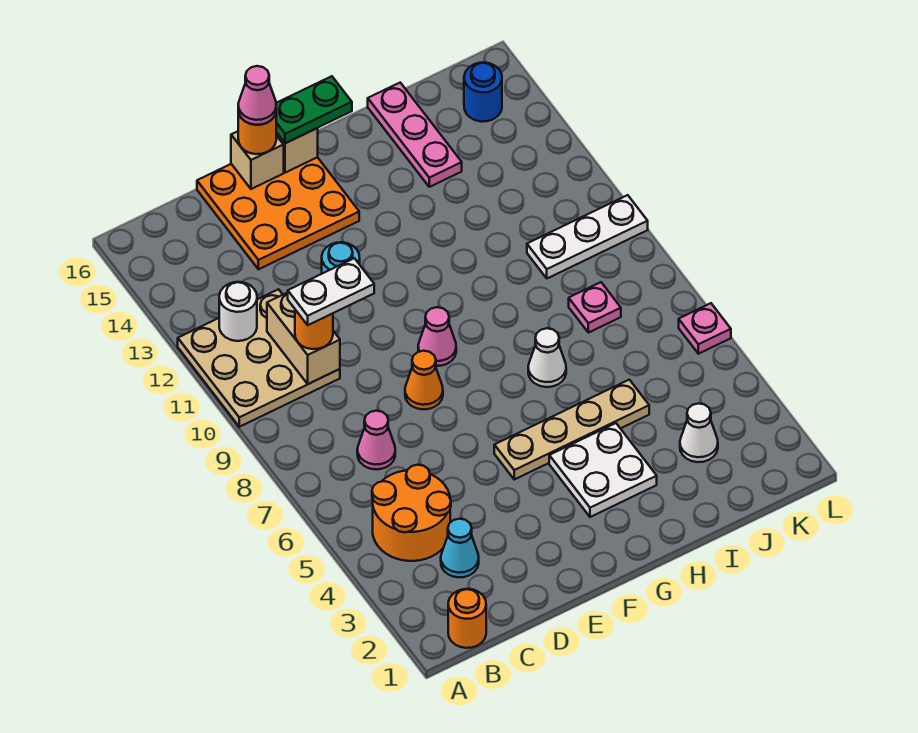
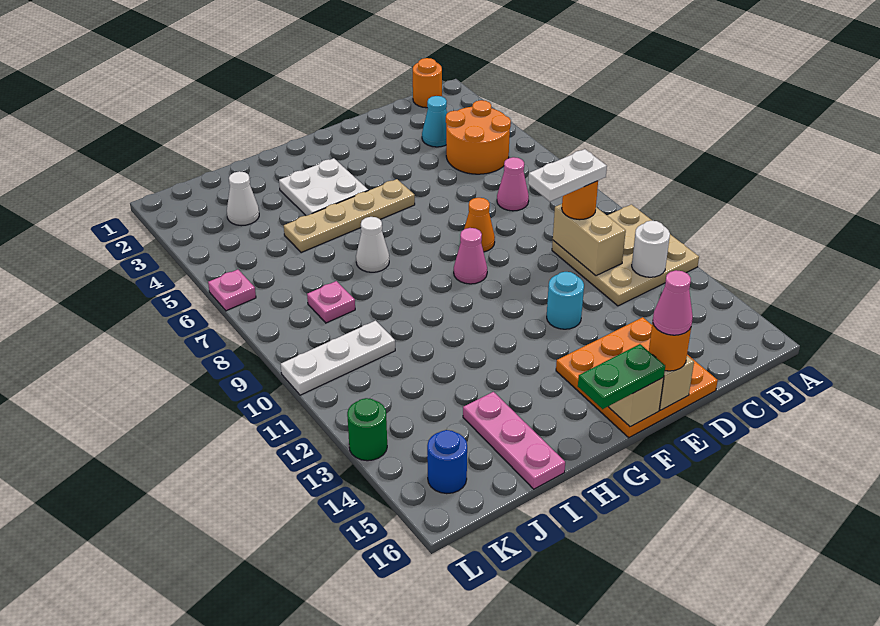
none -> green round brick L13 level 1

